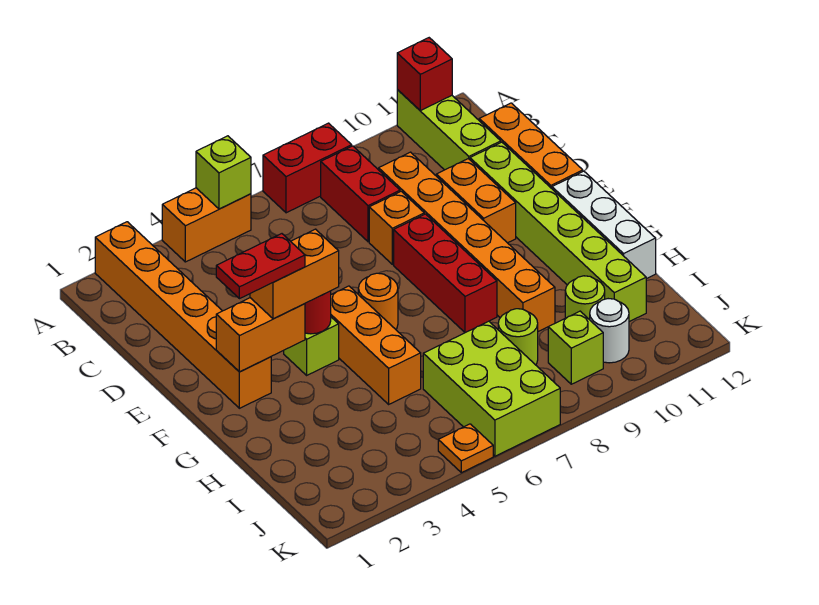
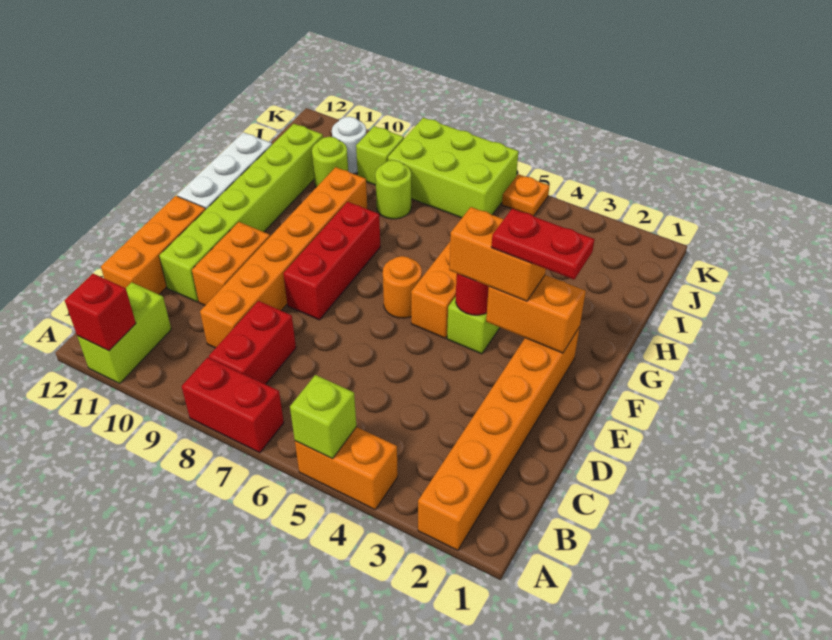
lime brick A11:C11 level 1 -> lime brick A11:B11 level 1
orange brick D8 level 1 -> none
lime brick I6:K7 level 1 -> lime brick J6:K8 level 1

